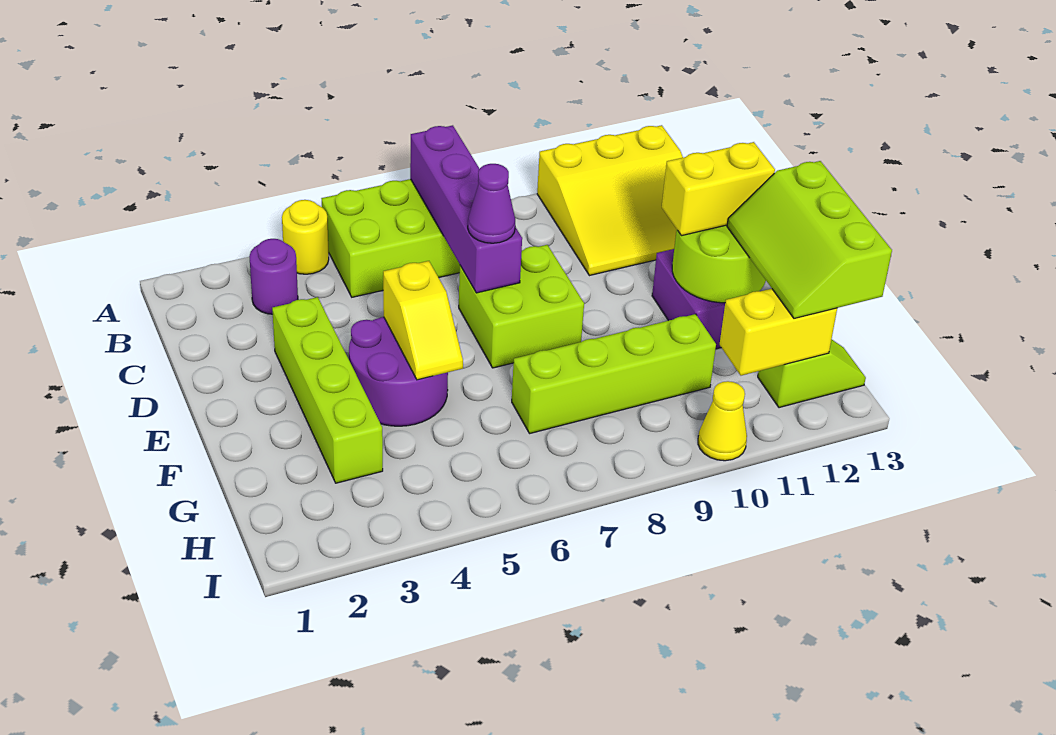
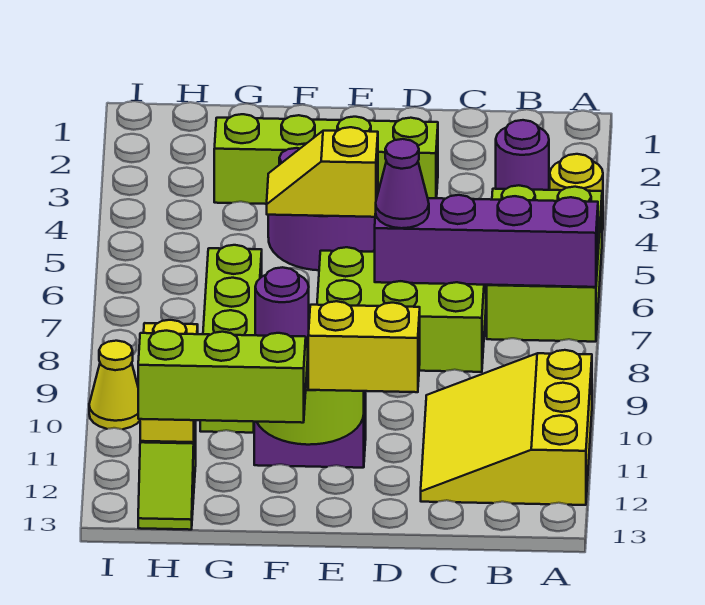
lime brick D7:E8 level 1 -> lime brick C7:E8 level 1
yellow brick E11:E12 level 3 -> yellow brick D12:E12 level 3
none -> purple round brick F11 level 3

